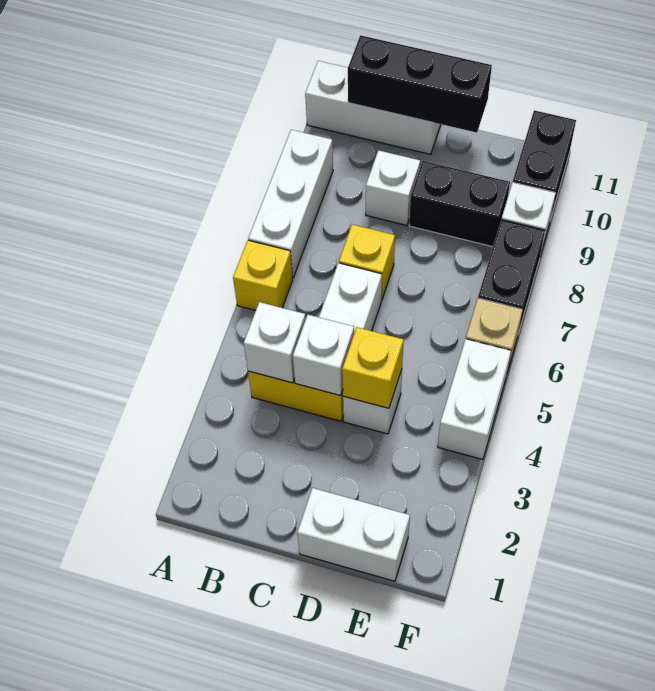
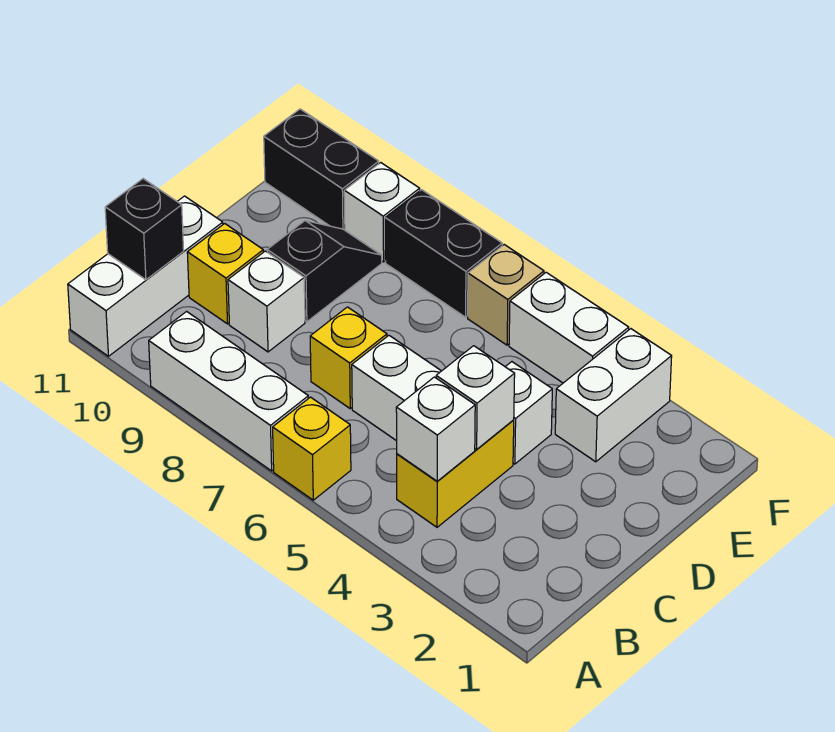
black brick B11:D11 level 2 -> black brick B11 level 2
white brick D1:E1 level 1 -> white brick E3:F3 level 1
yellow brick D4 level 2 -> yellow brick C10 level 1
black brick D9:E9 level 1 -> black slope D9:E9 level 1 top D

